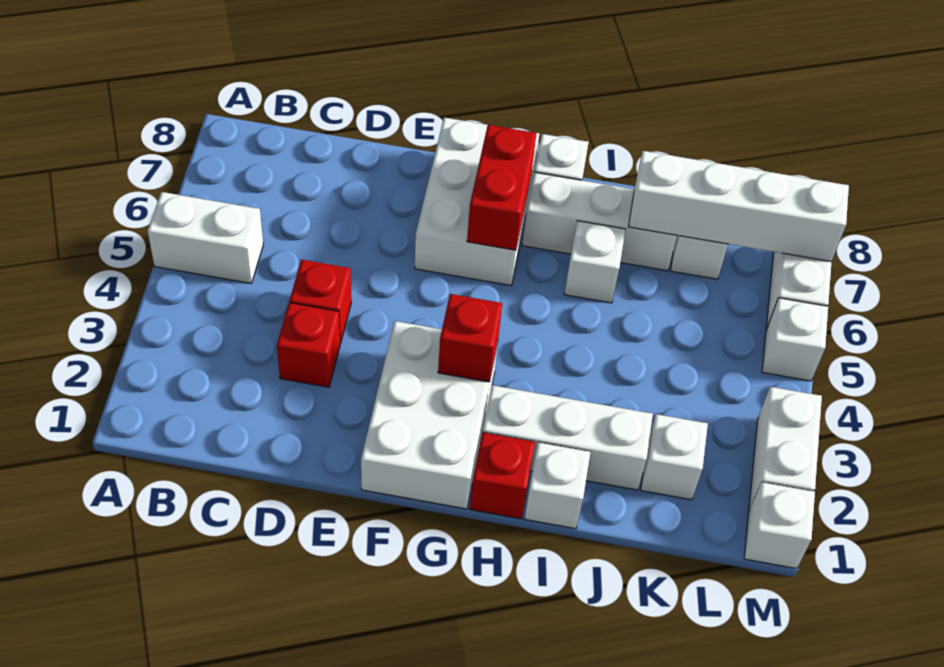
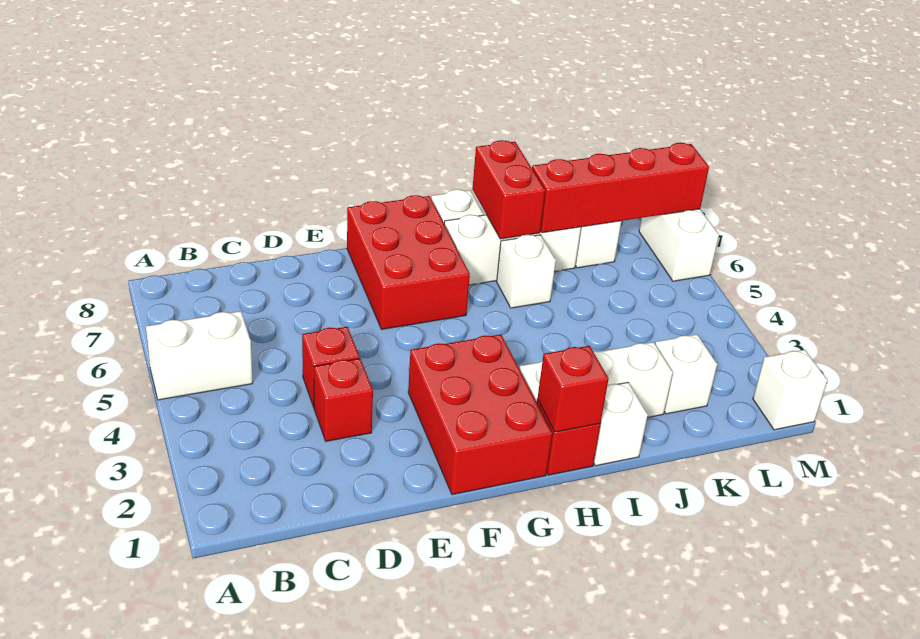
white brick F1:G3 level 1 -> red brick F1:G3 level 1
white brick F6:G8 level 1 -> red brick F6:G8 level 1
red brick G3 level 2 -> red brick H1 level 2
red brick G6:G7 level 2 -> red brick I7:I8 level 2
white brick J7:M7 level 2 -> red brick J7:M7 level 2
white brick M2:M3 level 1 -> none
white brick M5 level 1 -> none

